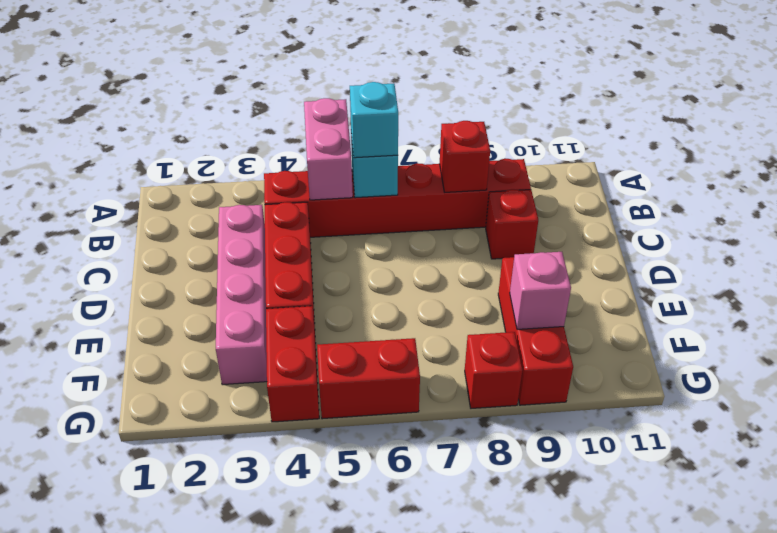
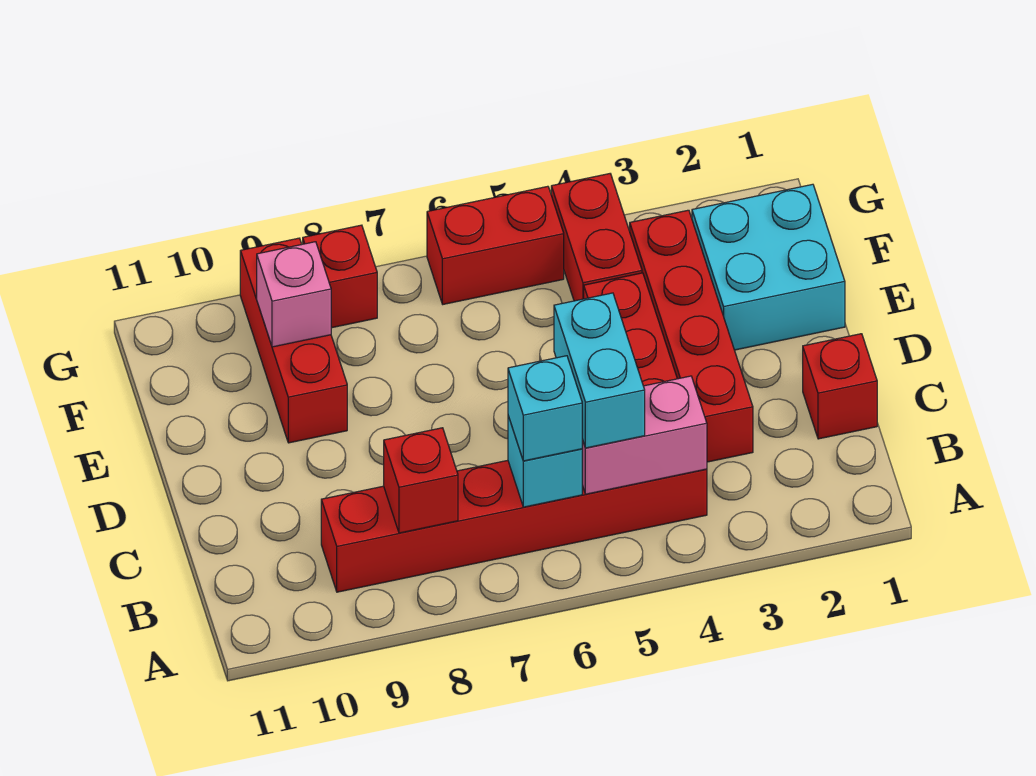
pink brick A5:B5 level 2 -> pink brick B4:B5 level 2
none -> cyan brick B5:C5 level 3
pink brick C3:F3 level 1 -> red brick C3:F3 level 1
red brick C9 level 1 -> red brick C1 level 1
none -> cyan brick E1:F2 level 1

